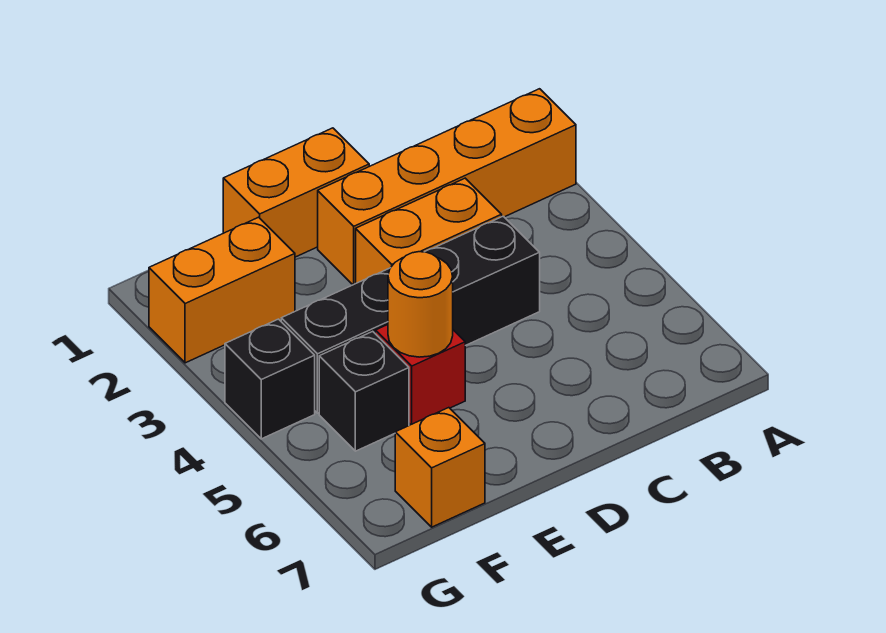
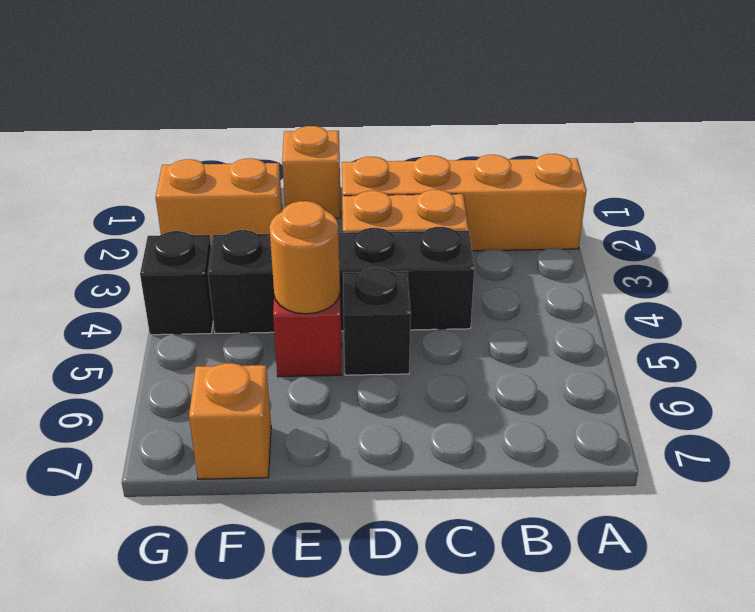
orange brick D1:E1 level 1 -> orange brick E1 level 1
black brick F5 level 1 -> black brick D5 level 1

